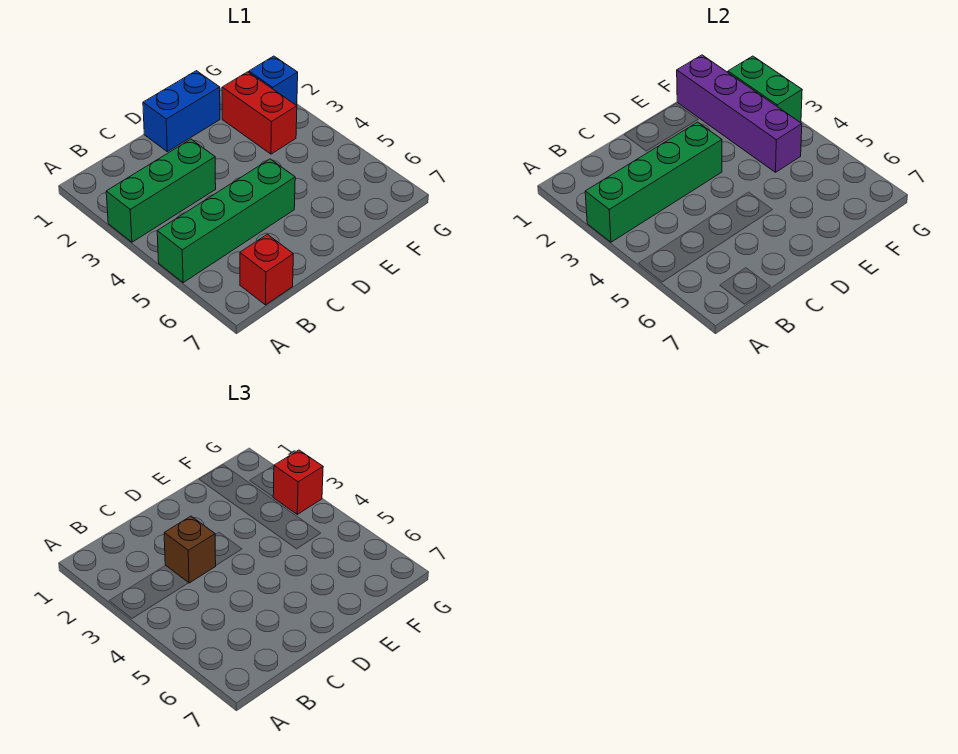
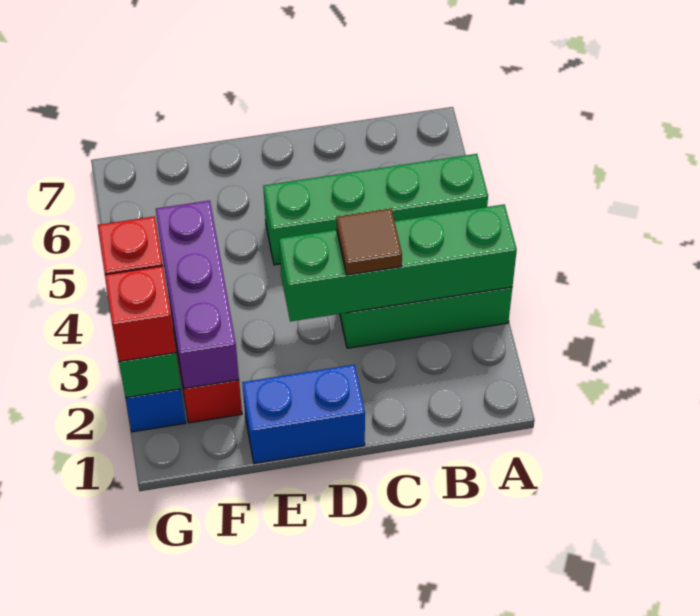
red brick B7 level 1 -> red brick G2 level 3
brown brick C3 level 3 -> brown tile C3 level 3
purple brick F1:F4 level 2 -> purple brick F2:F4 level 2

